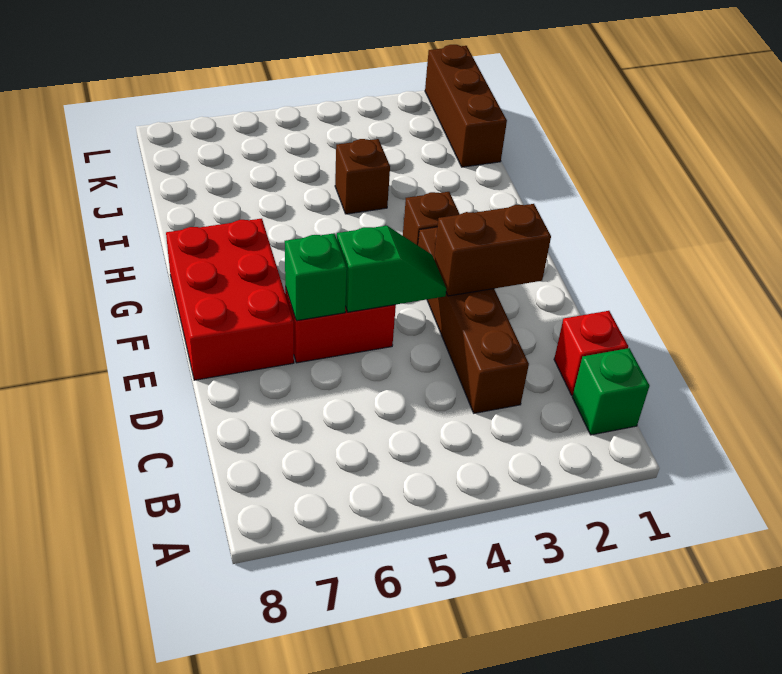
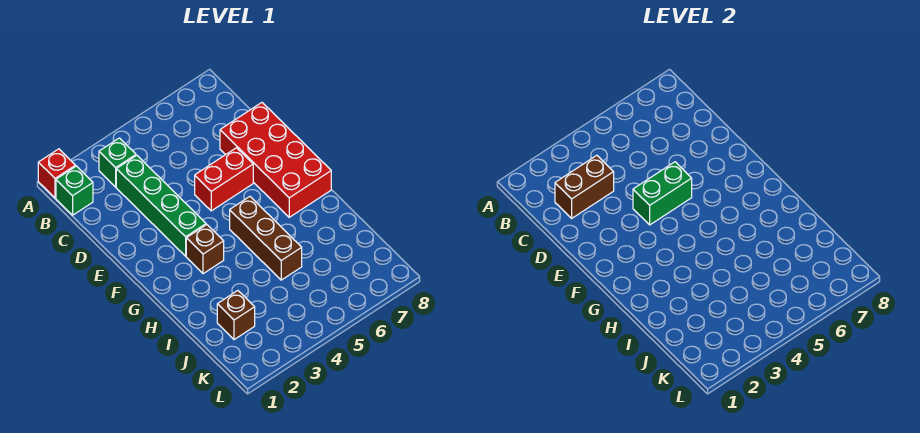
red brick C1 level 1 -> red brick A1 level 1
brown brick C3:F3 level 1 -> green brick C3:F3 level 1
brown brick E2:E3 level 2 -> brown brick C2:C3 level 2
green slope E4:E5 level 2 top 5 -> green brick E4:E5 level 2
green brick E6 level 2 -> green brick B3 level 1
red brick E7:G8 level 1 -> red brick D7:G8 level 1
brown brick I4 level 1 -> brown brick J2 level 1
brown brick J1:L1 level 1 -> brown brick G5:I5 level 1

